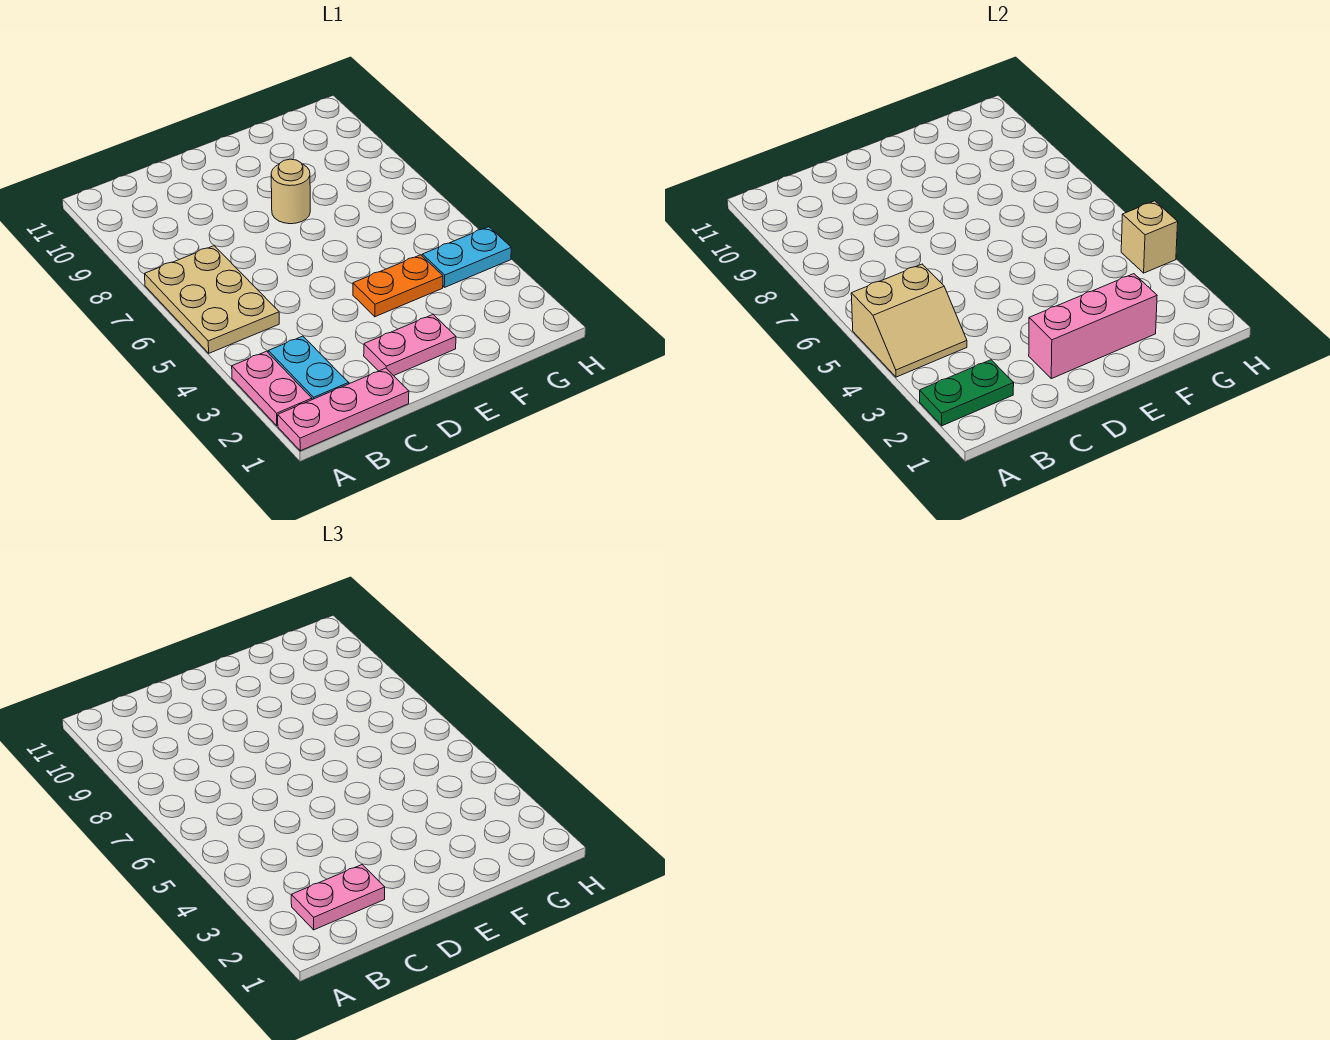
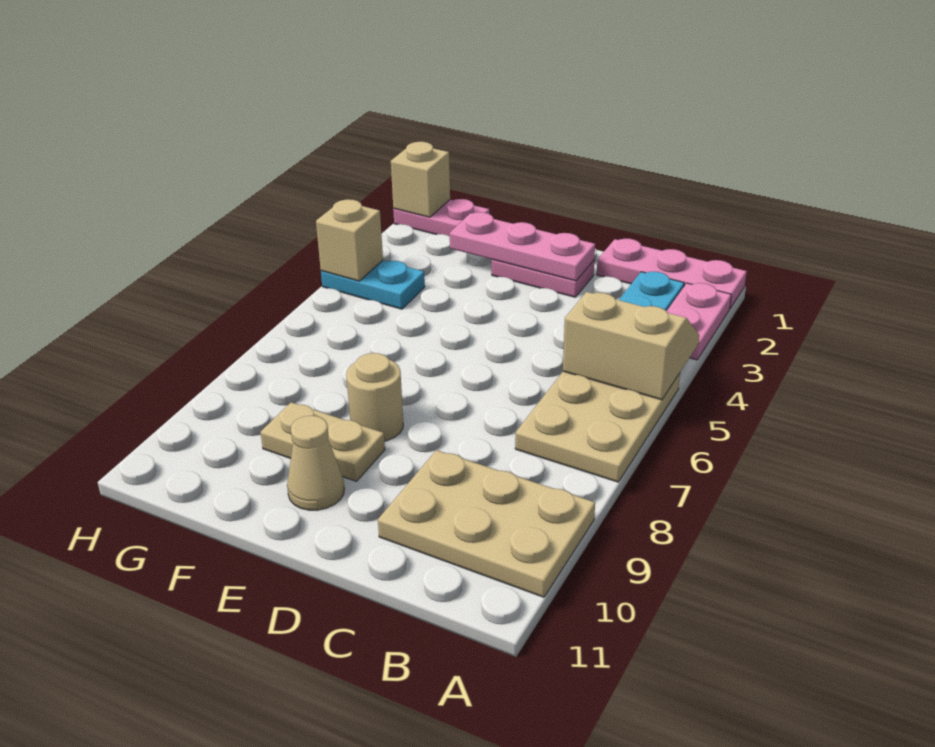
green plate A2:B2 level 2 -> none
none -> tan plate A9:C10 level 1
pink plate B2:C2 level 3 -> pink plate G1:H1 level 1
pink brick D2:F2 level 2 -> pink plate D2:F2 level 2
orange plate E4:F4 level 1 -> none
none -> tan plate E9:F9 level 1
none -> tan cone E10 level 1
none -> tan brick H1 level 2

